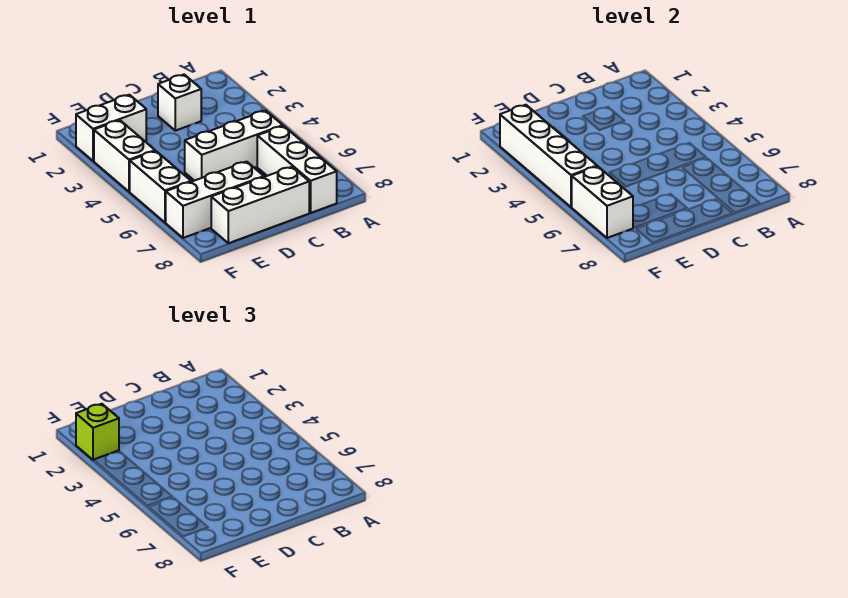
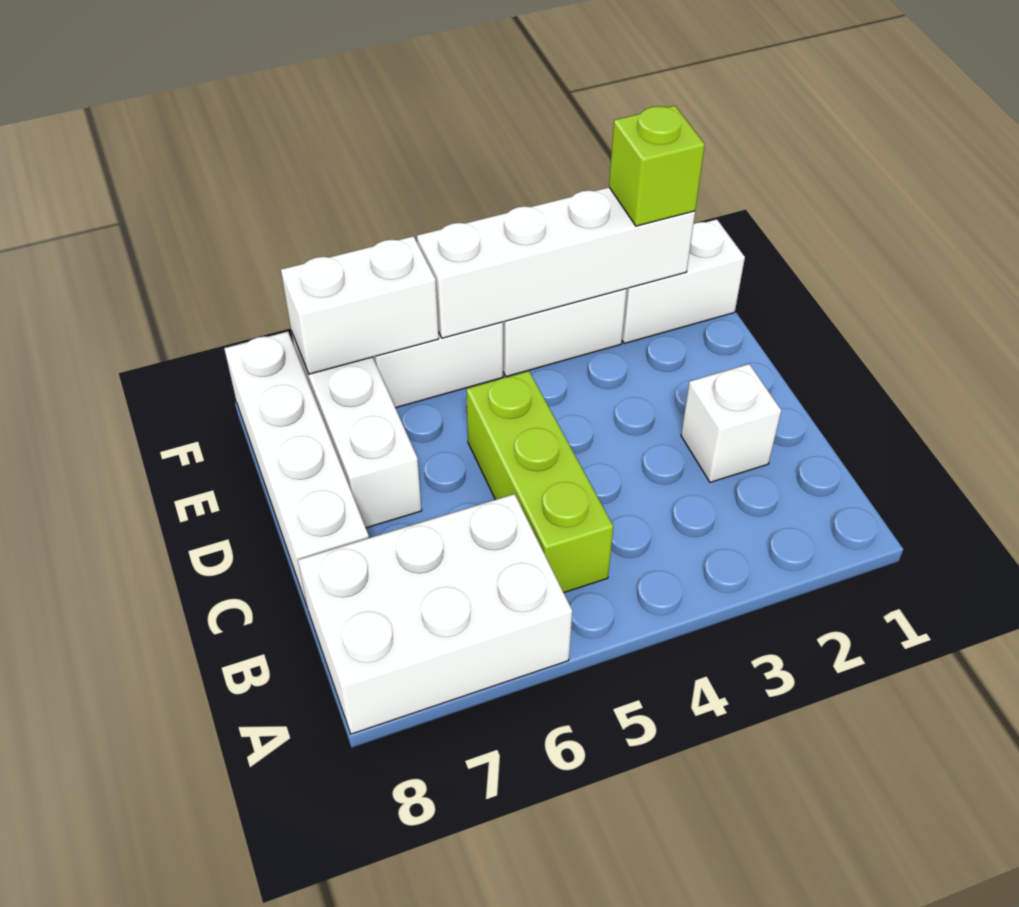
white brick B5:D5 level 1 -> lime brick B5:D5 level 1
white brick B6:B8 level 1 -> white brick A6:B8 level 1
white brick C8:E8 level 1 -> white brick C8:F8 level 1
white brick E2:F2 level 1 -> white brick F1:F2 level 1

